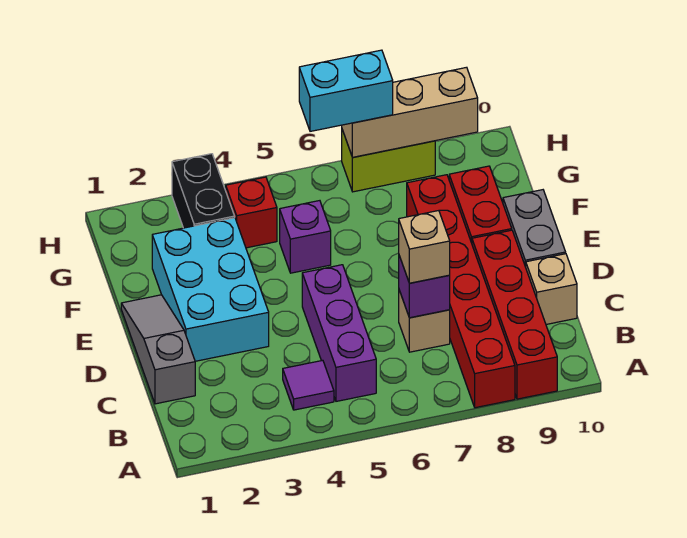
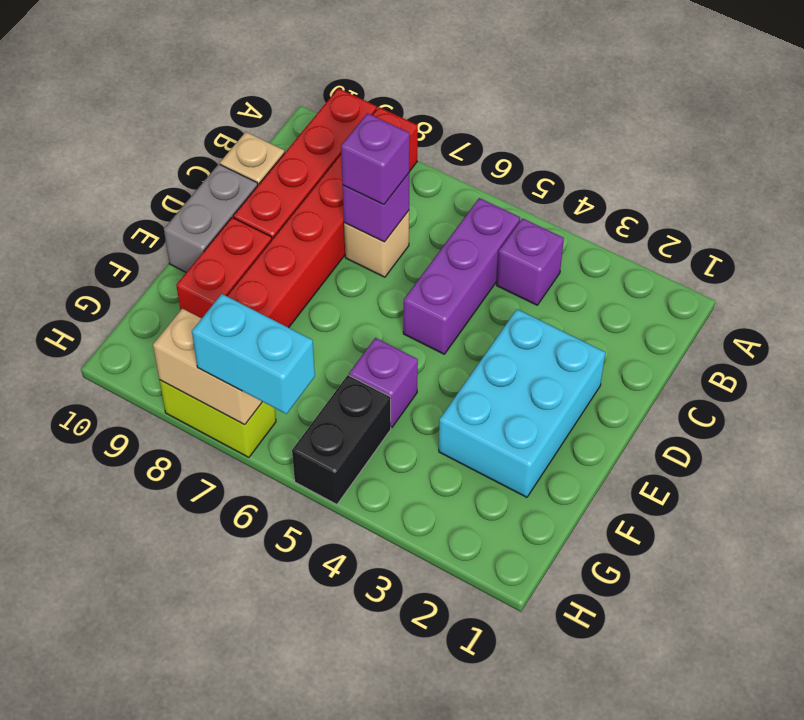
purple tile B4 level 1 -> purple brick B4 level 1
grey slope C1:E1 level 1 top C -> none
tan brick C7 level 3 -> purple brick C7 level 3
black brick G3:H3 level 1 -> black brick G5:H5 level 1
red brick G4 level 1 -> none
tan brick H7:H9 level 2 -> tan brick H7:H8 level 2

